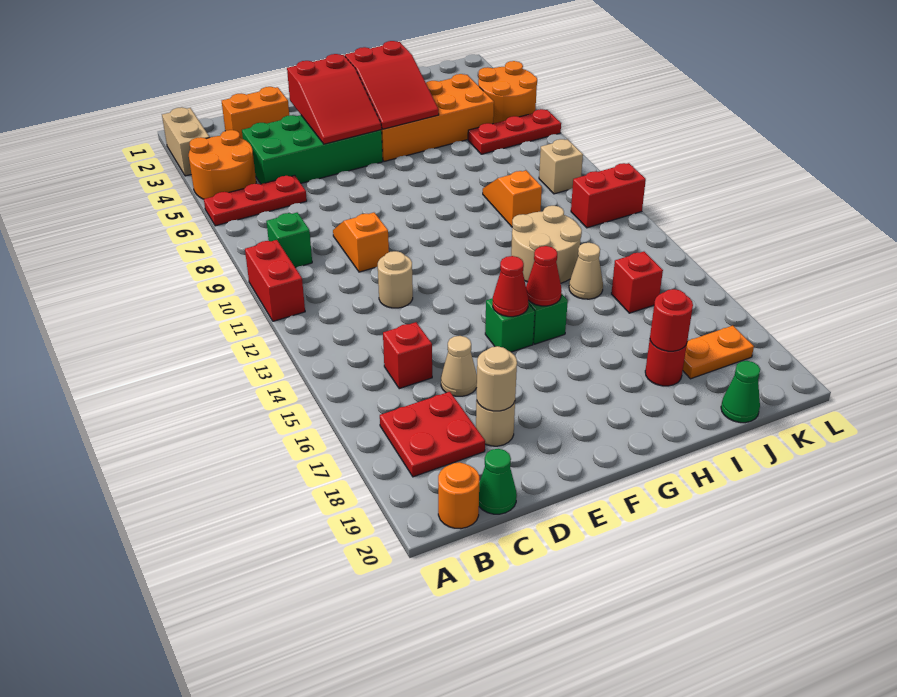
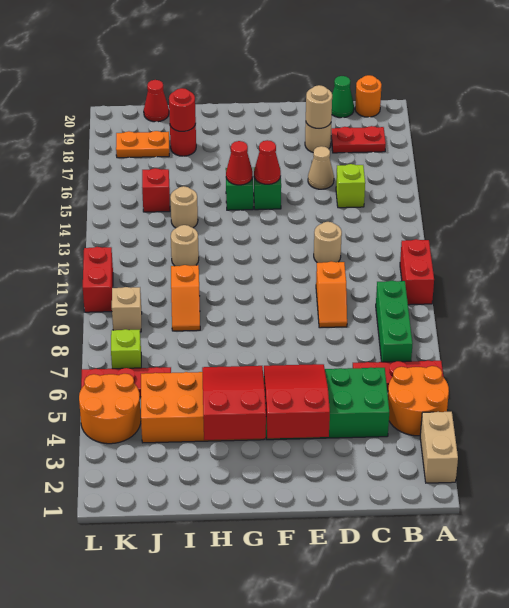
green brick B9 level 1 -> green brick B7:B9 level 1
red plate B17:C18 level 1 -> red plate B18:C18 level 1
orange brick C2:D2 level 1 -> none
red brick C15 level 1 -> lime brick C15 level 1
tan round brick H12:I13 level 1 -> tan round brick I12 level 1
tan cone I14 level 1 -> tan round brick I14 level 1
green cone J20 level 1 -> red cone J20 level 1
none -> lime brick K7 level 1
red brick K11:L11 level 1 -> red brick L10:L11 level 1

